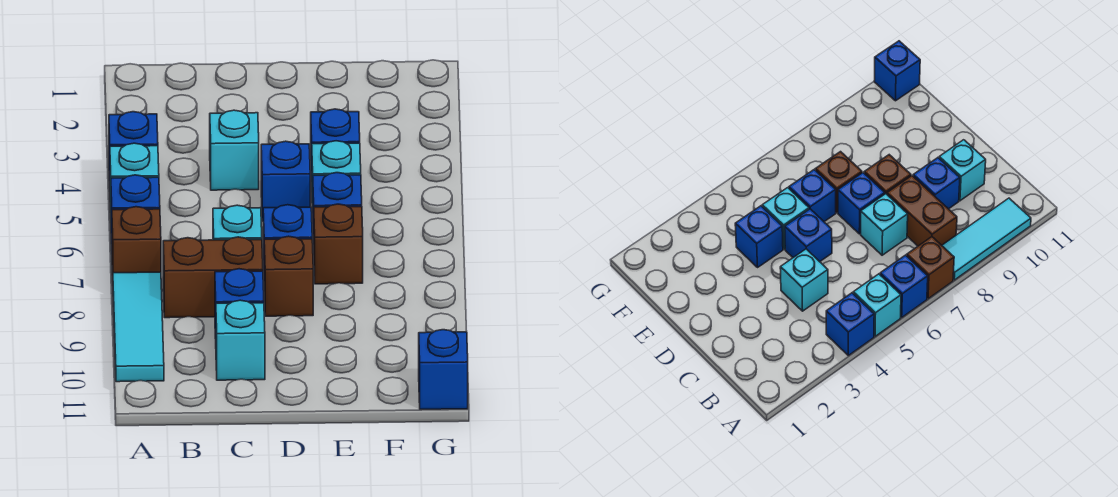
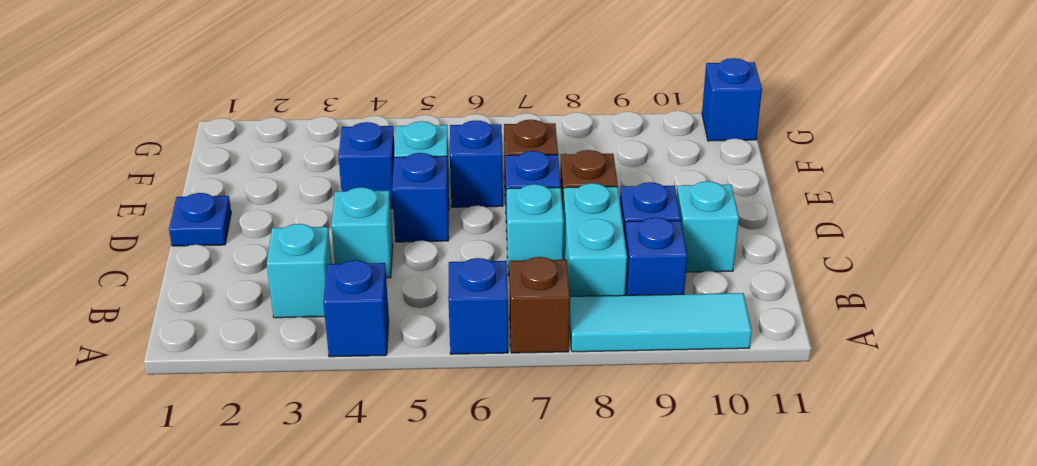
cyan brick A5 level 1 -> cyan brick B3 level 1
brown brick B8:C8 level 1 -> cyan brick B8:C8 level 1
none -> blue brick B9 level 1
none -> blue plate D1 level 1

